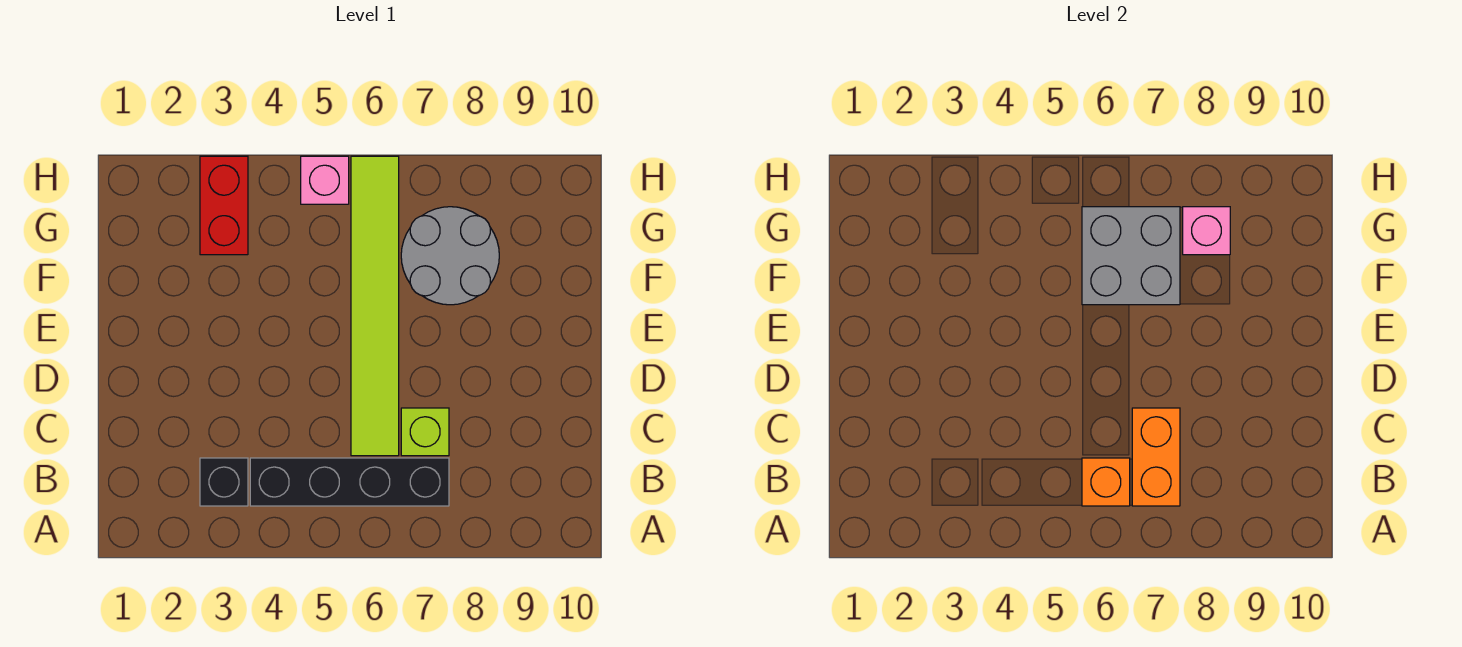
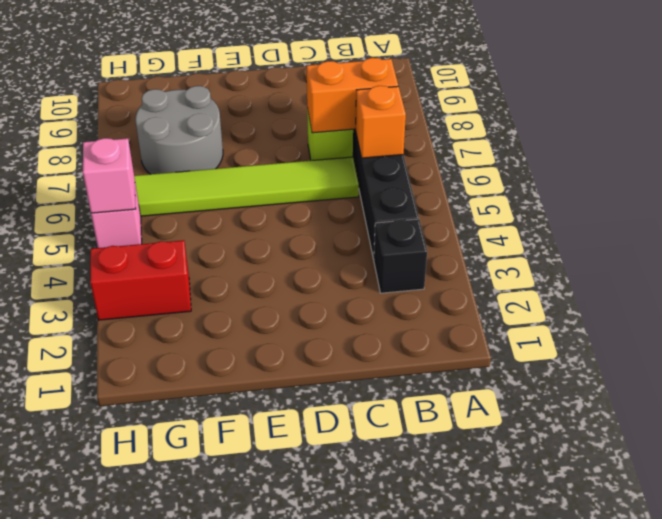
grey brick F6:G7 level 2 -> none
pink brick G8 level 2 -> pink brick H5 level 2

